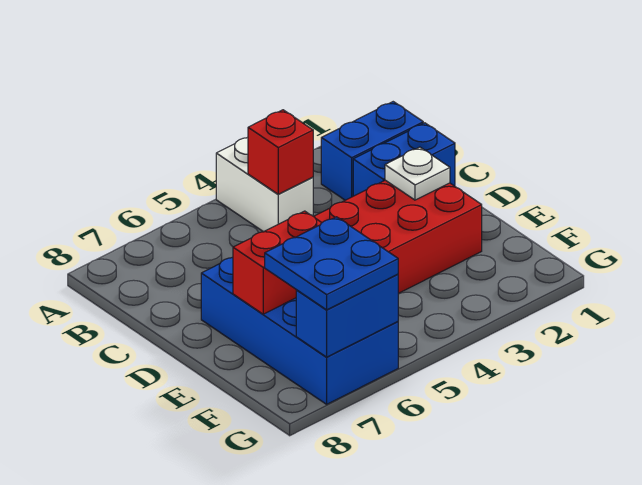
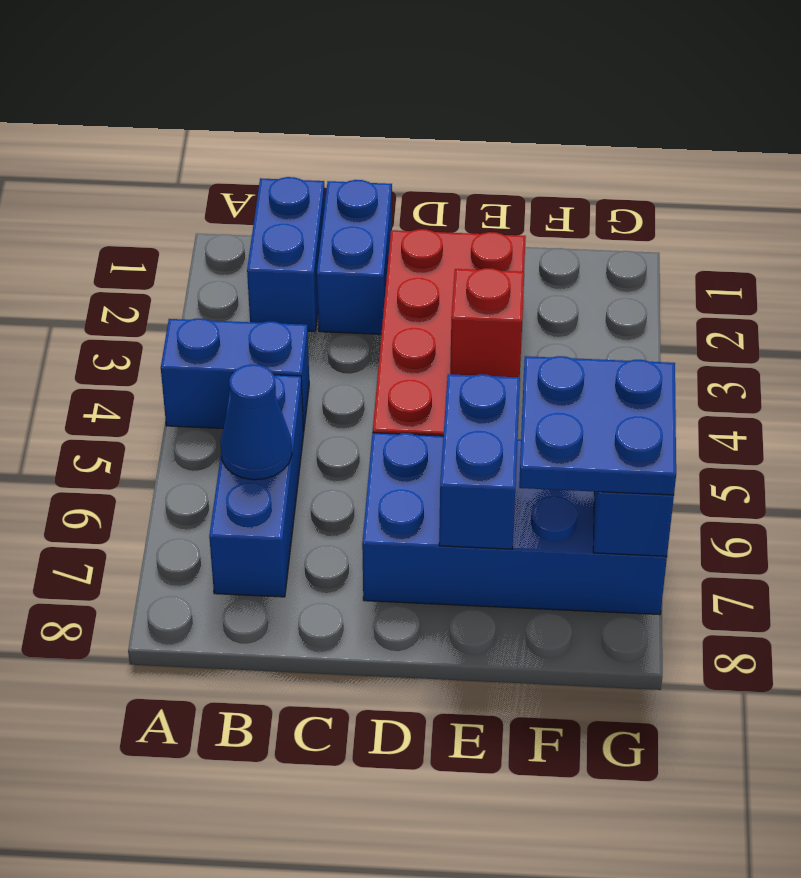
white brick A4:B4 level 1 -> blue brick A4:B4 level 1
red brick B4 level 2 -> red brick E4 level 2
none -> blue brick B5:B7 level 1
none -> blue cone B6 level 2
white plate D2 level 2 -> none
red brick E6:E7 level 2 -> blue brick E6:E7 level 2

